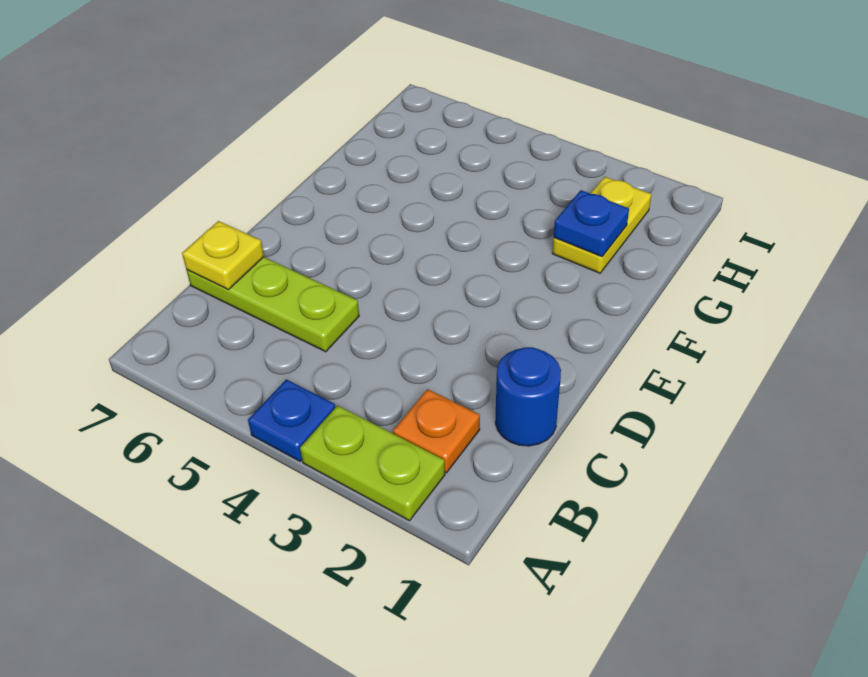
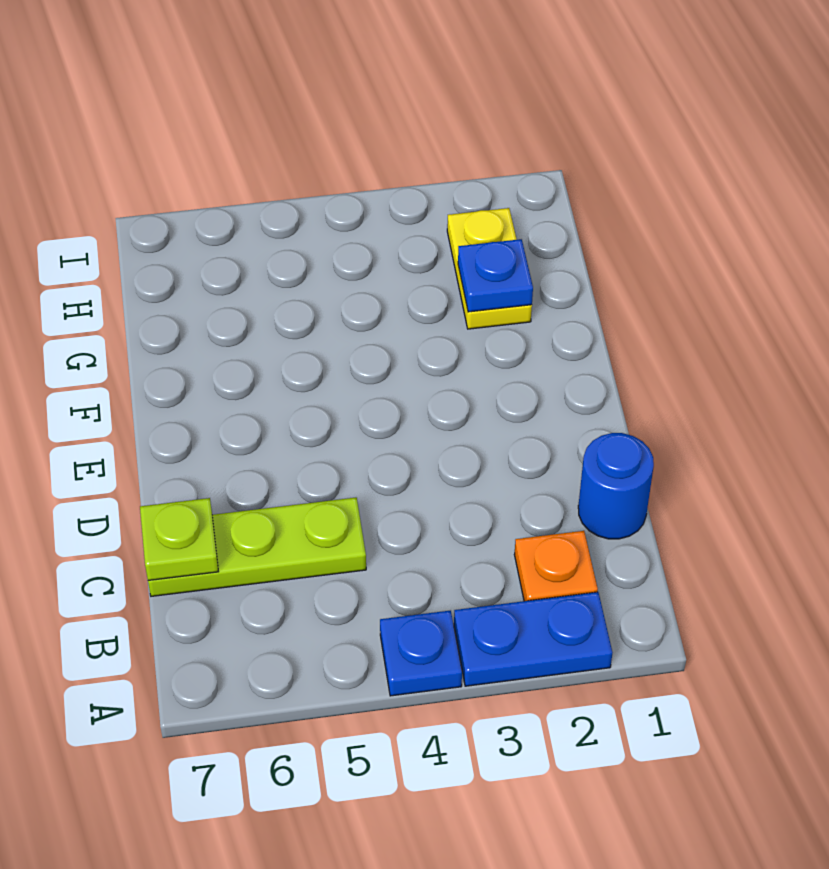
lime plate A2:A3 level 1 -> blue plate A2:A3 level 1
yellow plate C7 level 2 -> lime plate C7 level 2

